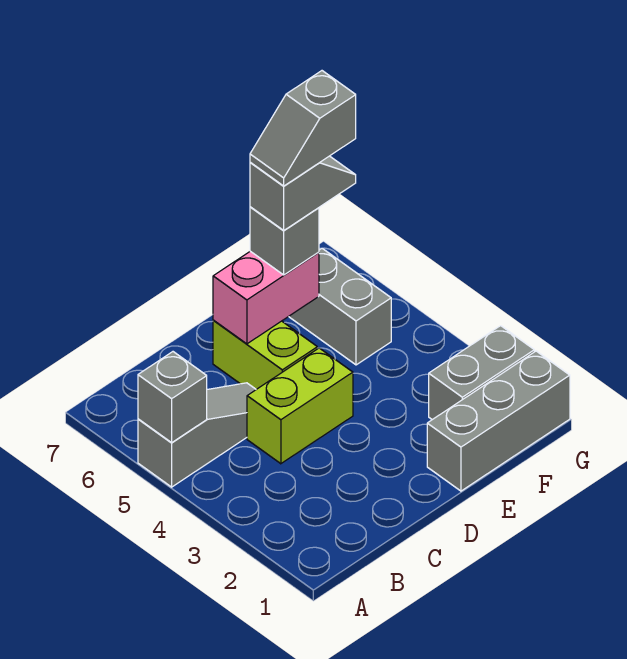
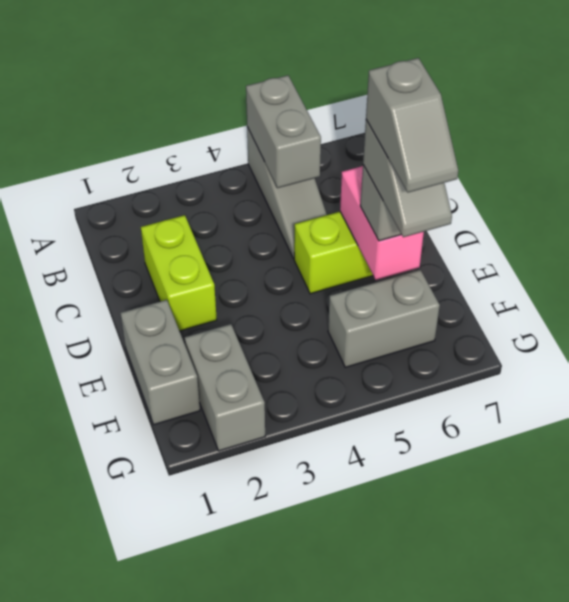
grey brick A5 level 2 -> grey brick A5:B5 level 2
lime brick C4:D4 level 1 -> lime brick C2:D2 level 1
grey brick E1:G1 level 1 -> grey brick E1:F1 level 1
grey slope E6:F6 level 5 top F -> grey slope E6:F6 level 5 top E

